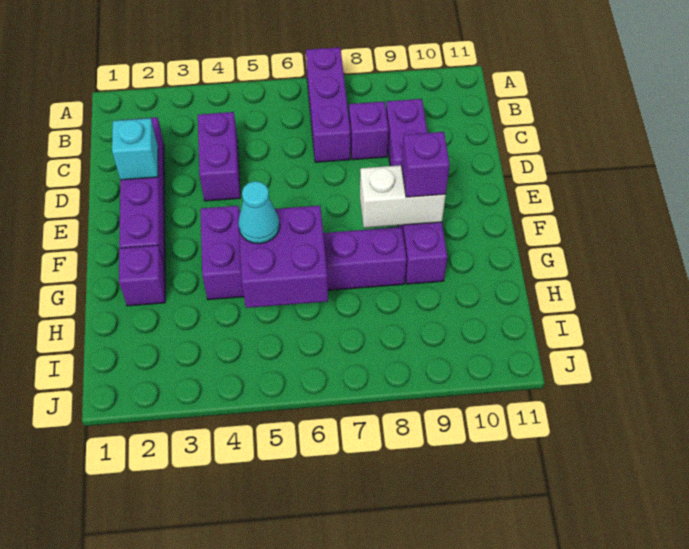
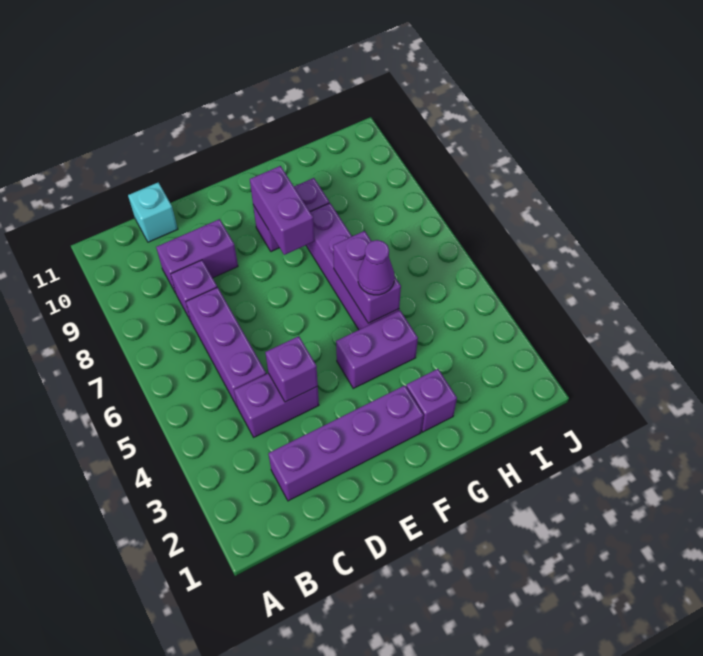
purple brick A7:C7 level 1 -> purple brick C5:C7 level 1
cyan brick D2 level 2 -> cyan brick C11 level 1
white brick F8:F9 level 2 -> purple brick F8:F9 level 2
purple brick F9 level 3 -> purple brick D4 level 2
purple brick G5:H6 level 2 -> purple brick G5:G6 level 2
cyan cone G5 level 3 -> purple cone G5 level 3

